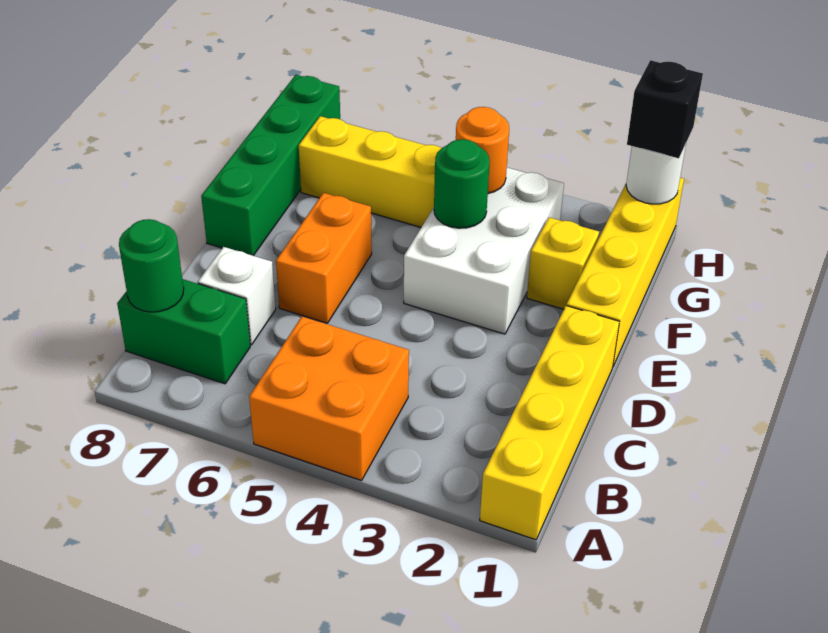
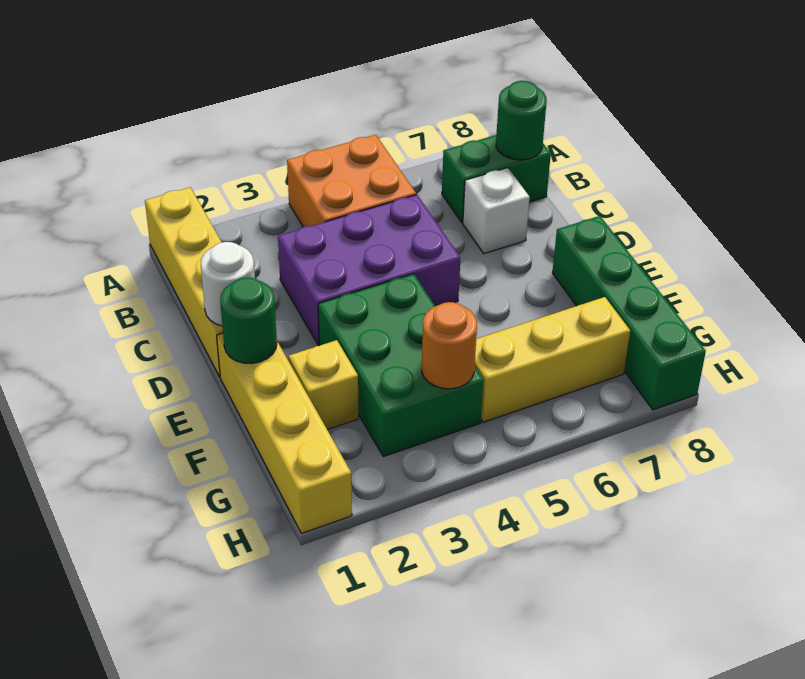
none -> purple brick C3:D5 level 1
orange brick D6:E6 level 1 -> none
white brick E3:G4 level 1 -> green brick E3:G4 level 1
green round brick F4 level 2 -> green round brick E1 level 2
white round brick H1 level 2 -> white round brick D1 level 2
black brick H1 level 3 -> none

